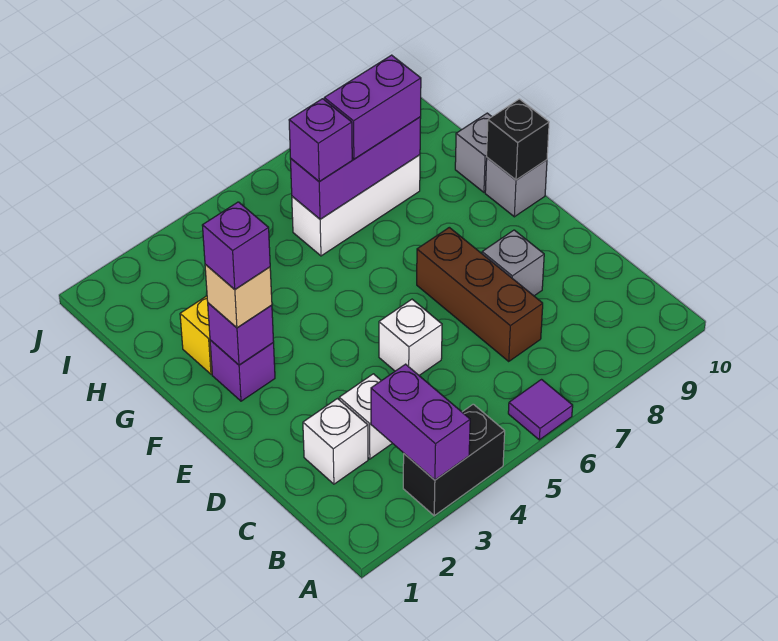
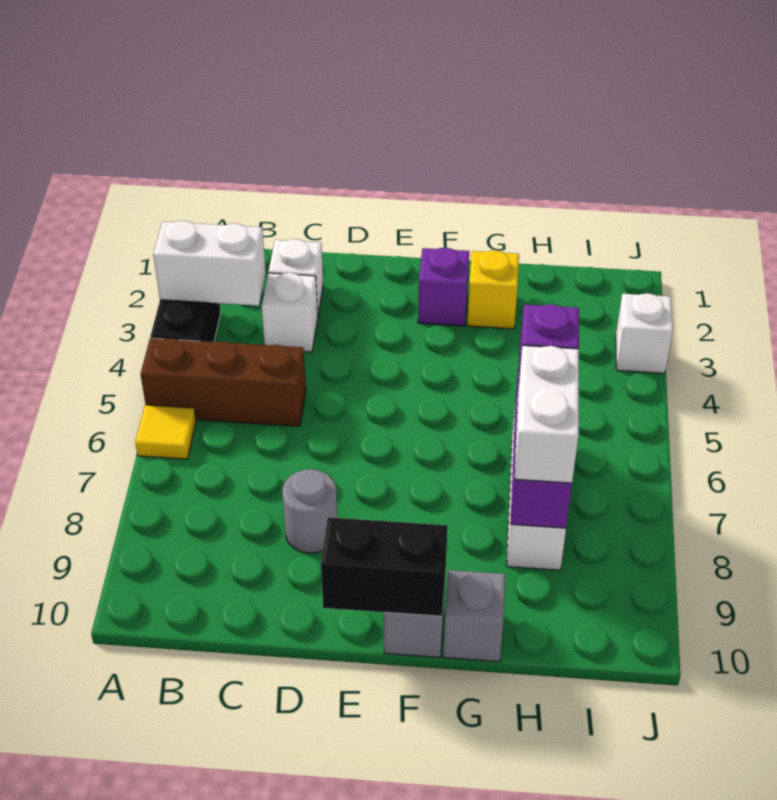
purple brick A3:B3 level 2 -> white brick A3:B3 level 2
purple tile A6 level 1 -> yellow tile A6 level 1
brown brick C7:E7 level 1 -> brown brick A5:C5 level 1
white brick D5 level 1 -> white brick J3 level 1
grey brick D8 level 1 -> grey round brick D8 level 1
purple brick F2 level 2 -> none
tan brick F2 level 3 -> none
purple brick F2 level 4 -> none
black brick F10 level 2 -> black brick E10:F10 level 2
purple brick H7:H8 level 3 -> white brick H7:H8 level 3

